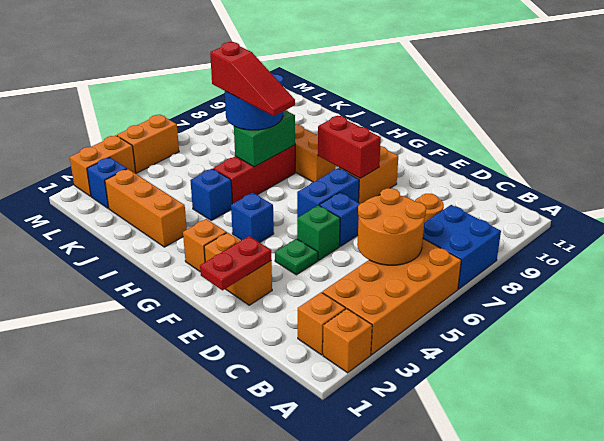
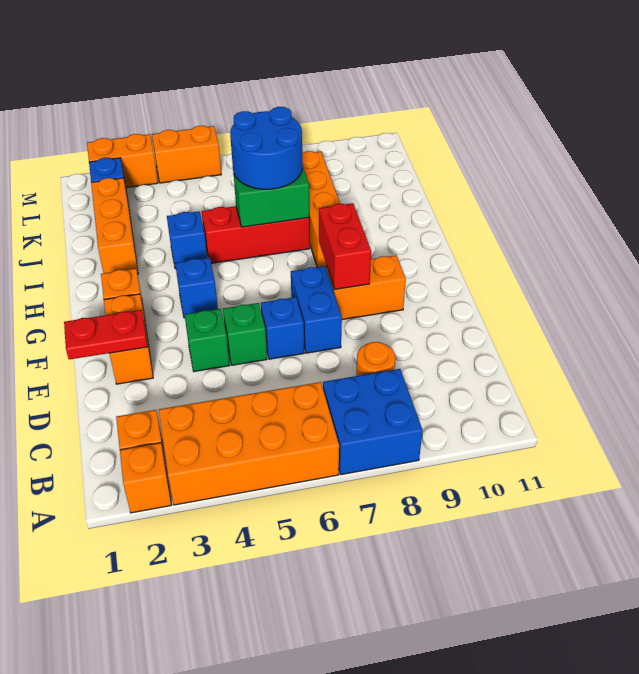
orange round brick B5:C6 level 2 -> none
green plate E4 level 1 -> green brick E4 level 1
blue brick F6:F7 level 1 -> blue brick E7:F7 level 1
red slope H6:J6 level 4 top J -> none

